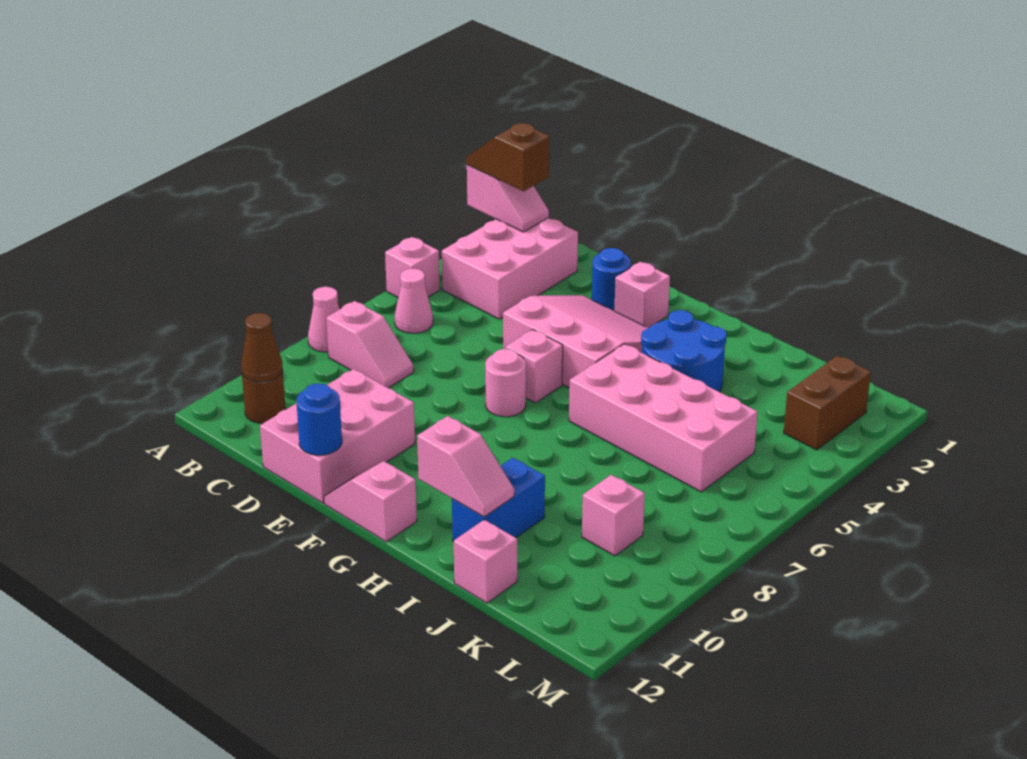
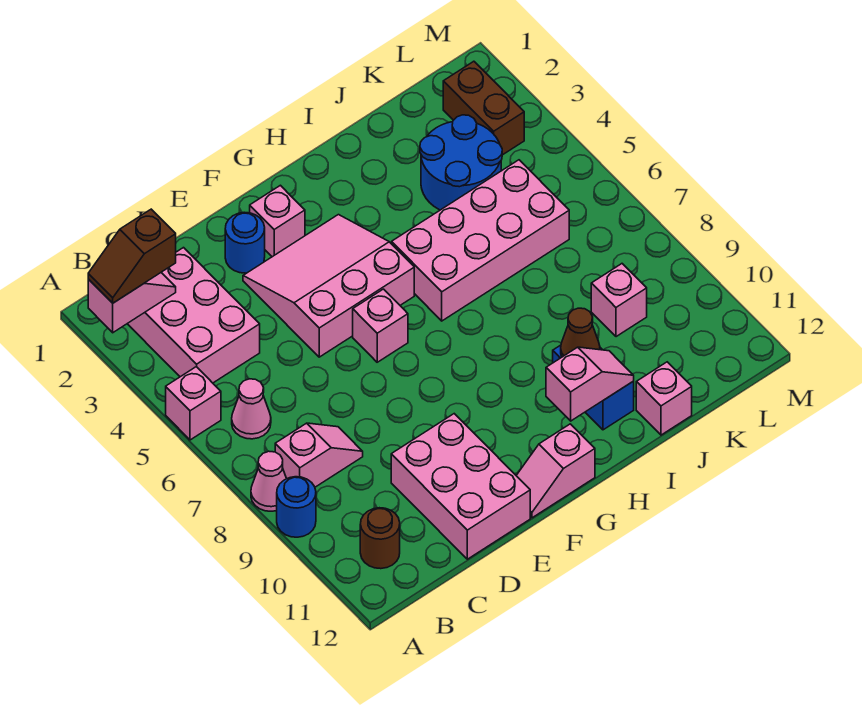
brown cone B11 level 2 -> brown cone I10 level 2
blue round brick E12 level 2 -> blue round brick A9 level 1
pink round brick F7 level 1 -> none
blue round brick H3:I4 level 1 -> blue round brick J3:K4 level 1

